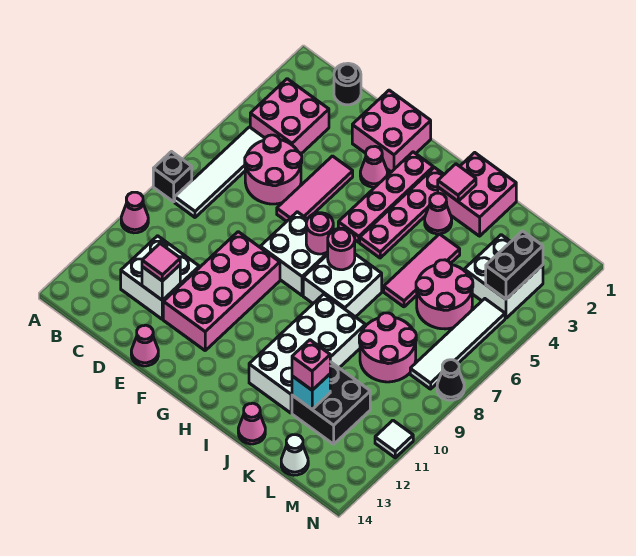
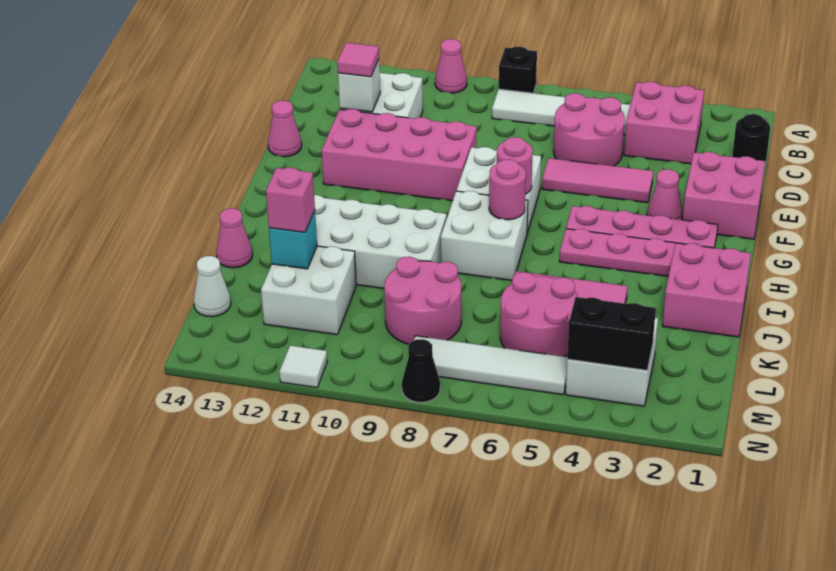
pink tile I2 level 2 -> none
pink cone I3 level 1 -> none
black brick K11:L12 level 1 -> white brick K11:L12 level 1

